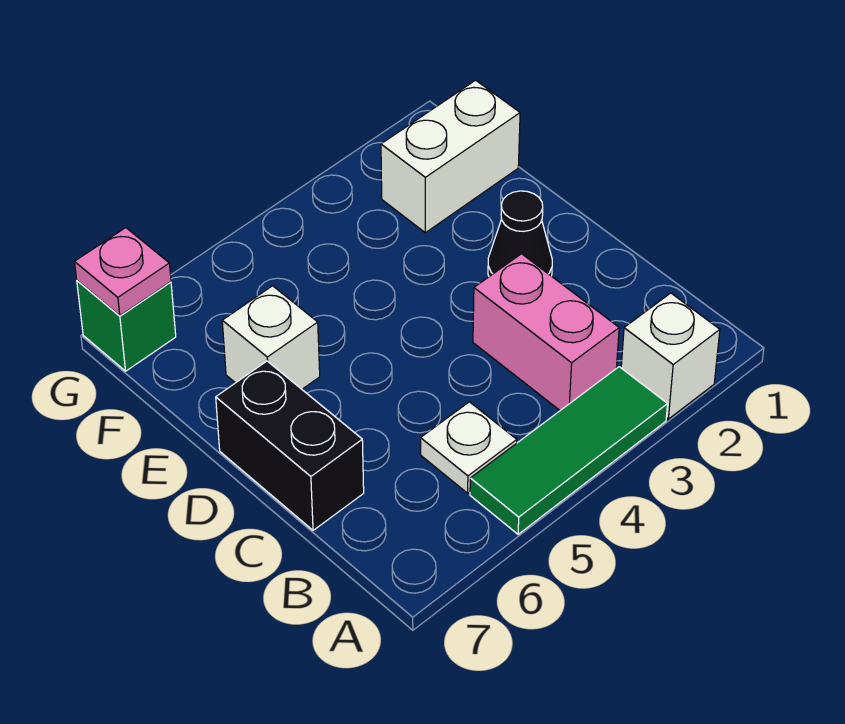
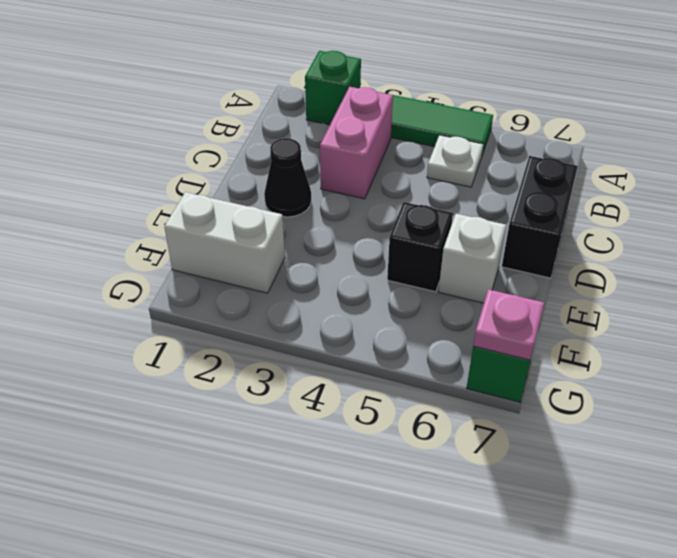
white brick A2 level 1 -> green brick A2 level 1
none -> black brick E5 level 1

